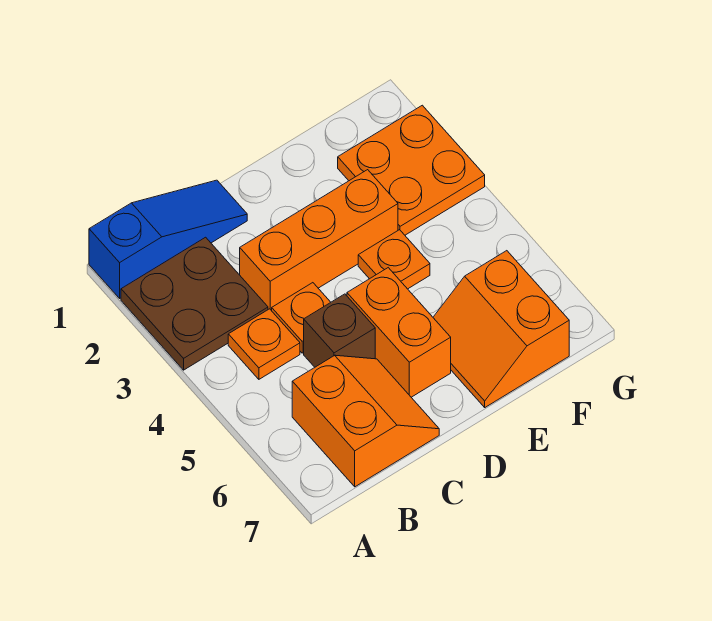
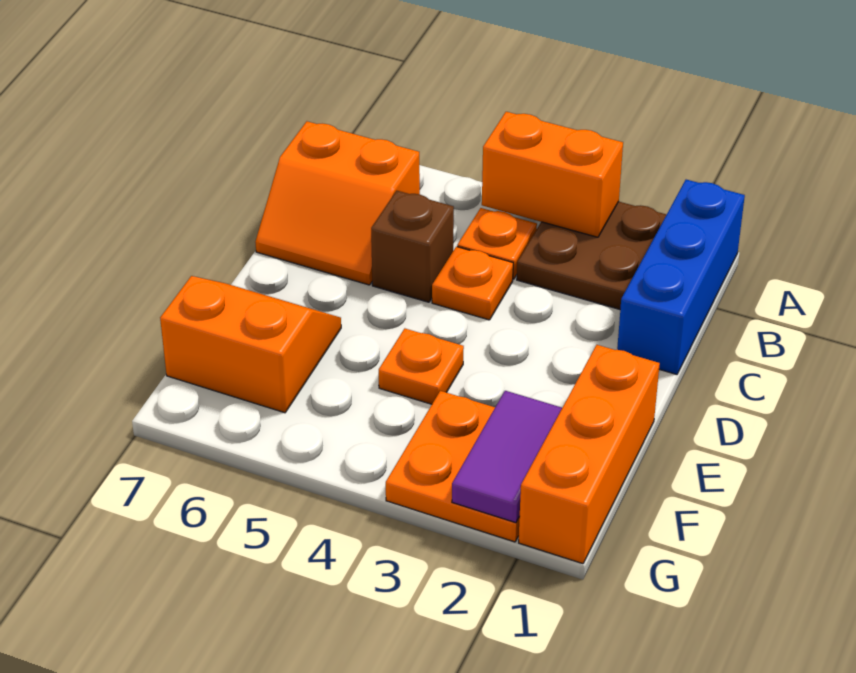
blue slope A1:C1 level 1 top A -> blue brick A1:C1 level 1
orange brick C3:E3 level 1 -> orange brick E1:G1 level 1
orange brick D5:D6 level 1 -> orange brick A3:A4 level 2
none -> purple tile F2:G2 level 2

